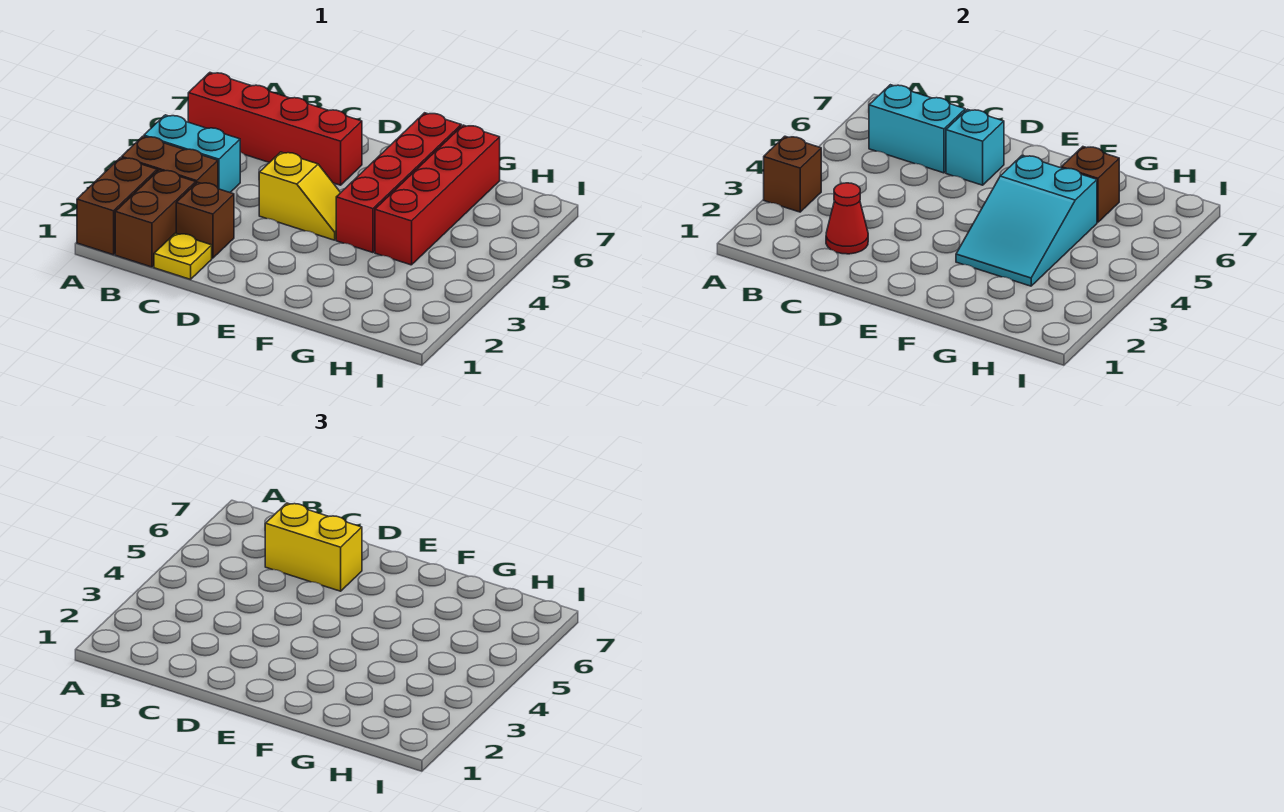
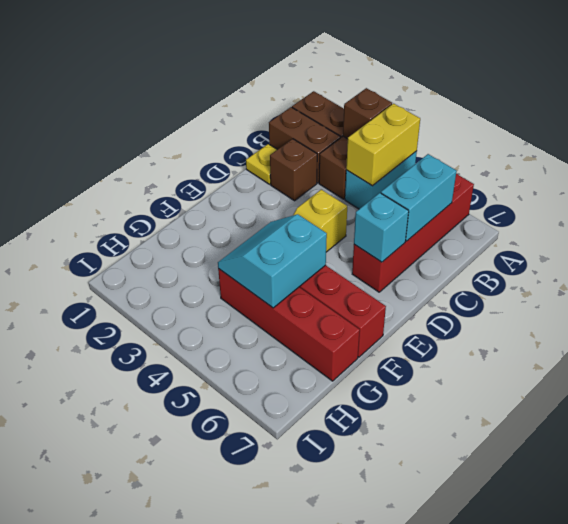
red cone C2 level 2 -> none
yellow brick C6:D6 level 3 -> yellow brick A4:B4 level 2
cyan slope F3:G5 level 2 top 5 -> cyan slope F4:G5 level 2 top 5
brown brick G6 level 2 -> none

